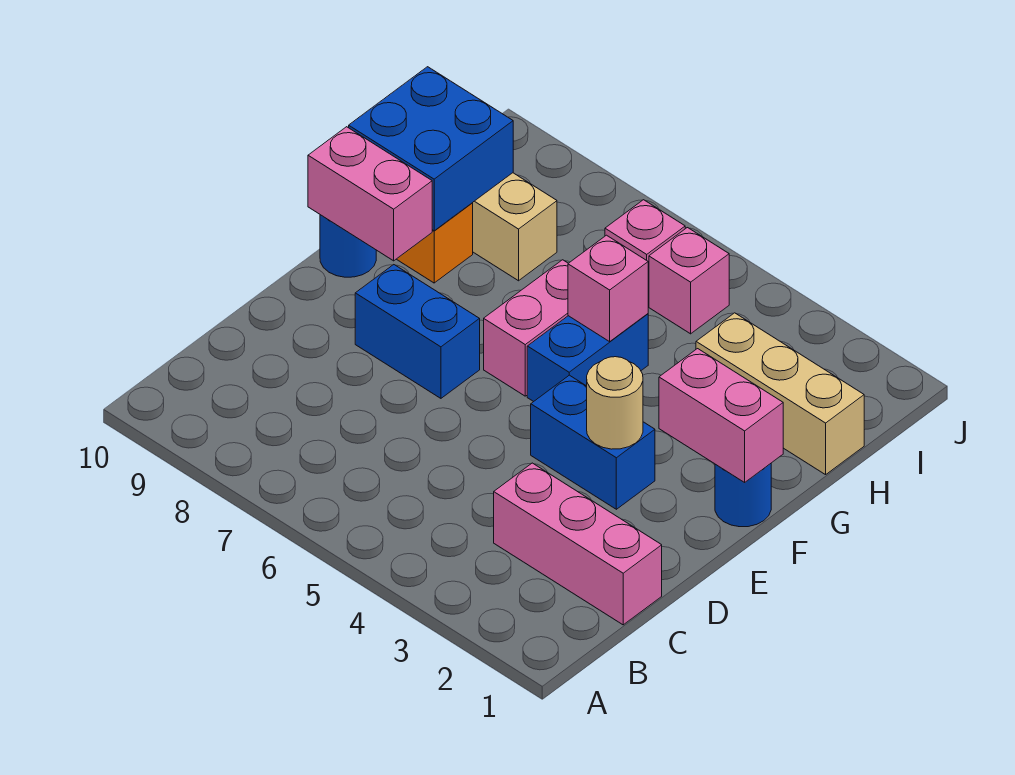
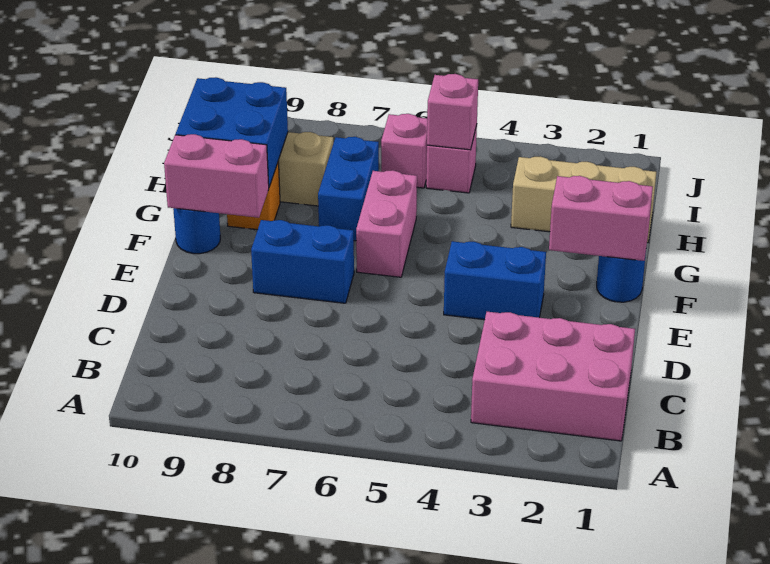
pink brick C1:C3 level 1 -> pink brick B1:C3 level 1
tan round brick E3 level 2 -> none
blue brick F5:G5 level 1 -> blue brick G7:H7 level 1
pink brick G5 level 2 -> pink brick I5 level 2

